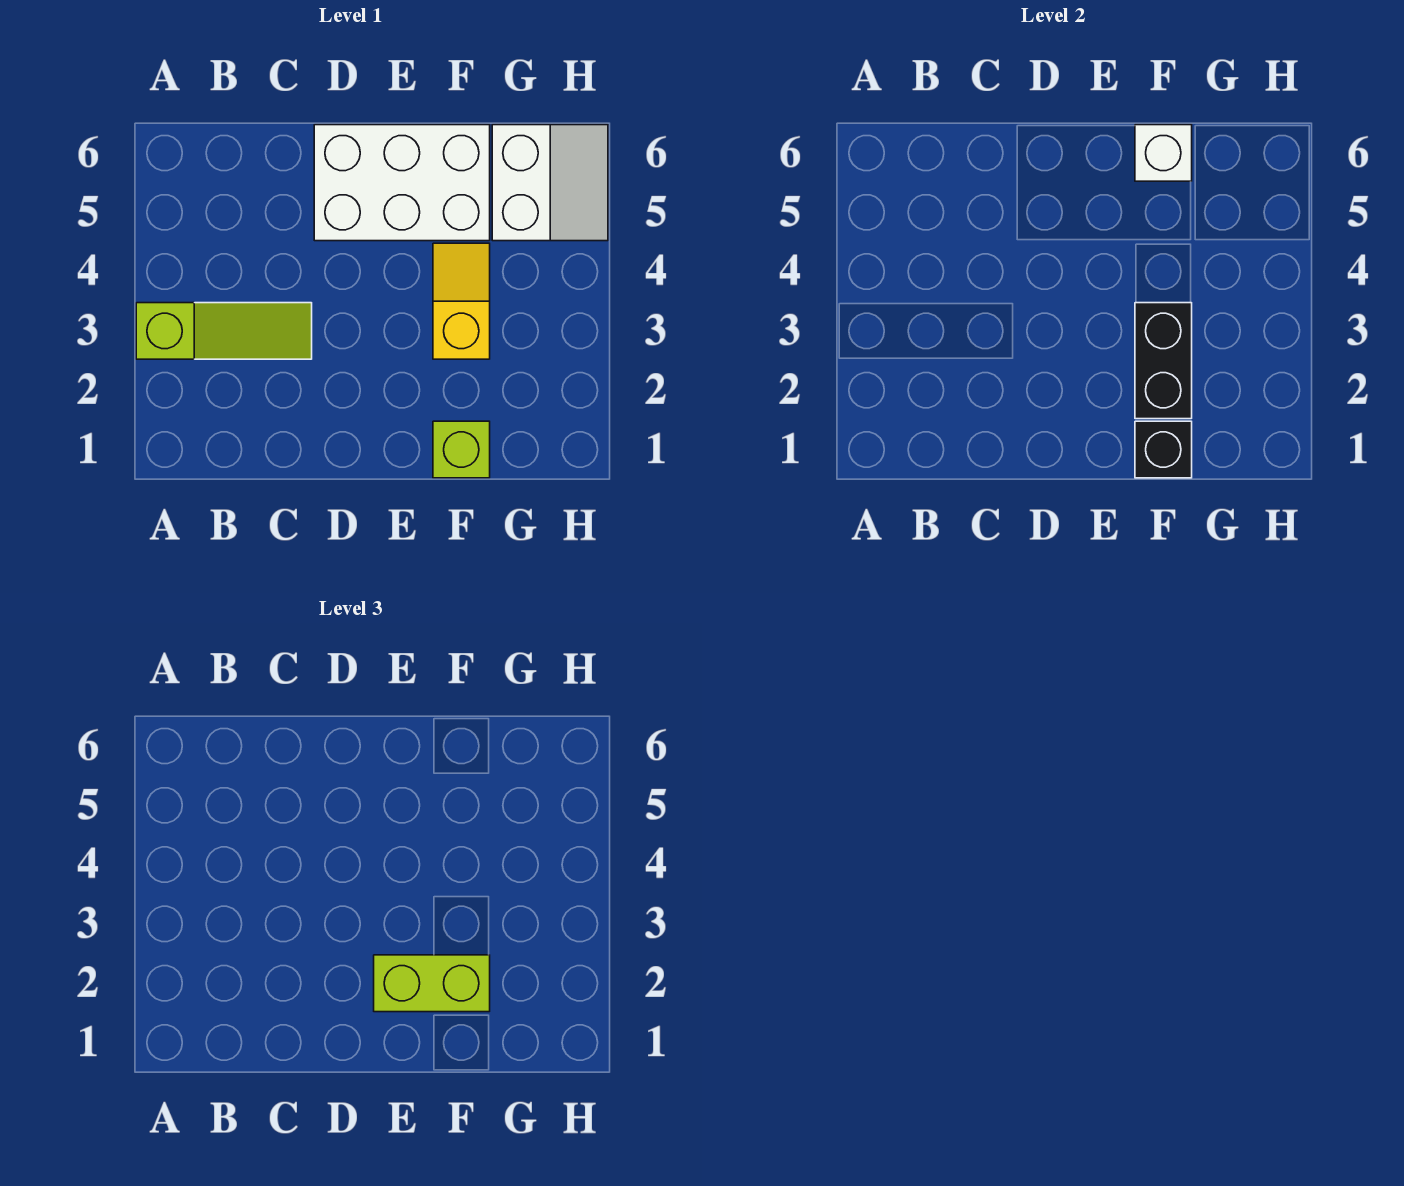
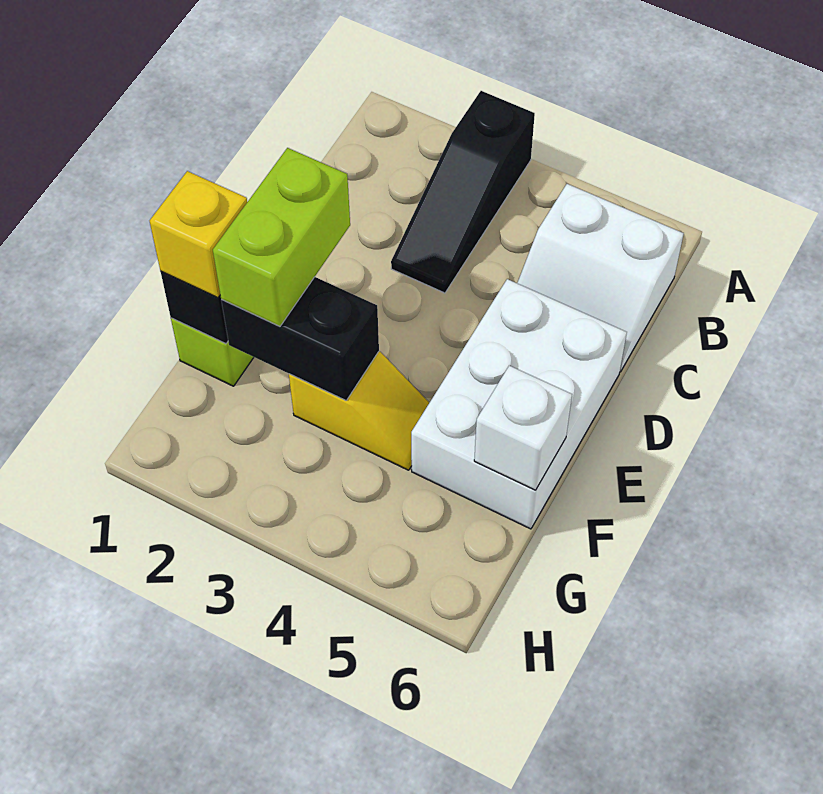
lime slope A3:C3 level 1 top A -> black slope A3:C3 level 1 top A
none -> yellow brick F1 level 3
white slope G5:H6 level 1 top G -> white slope B5:C6 level 1 top B

